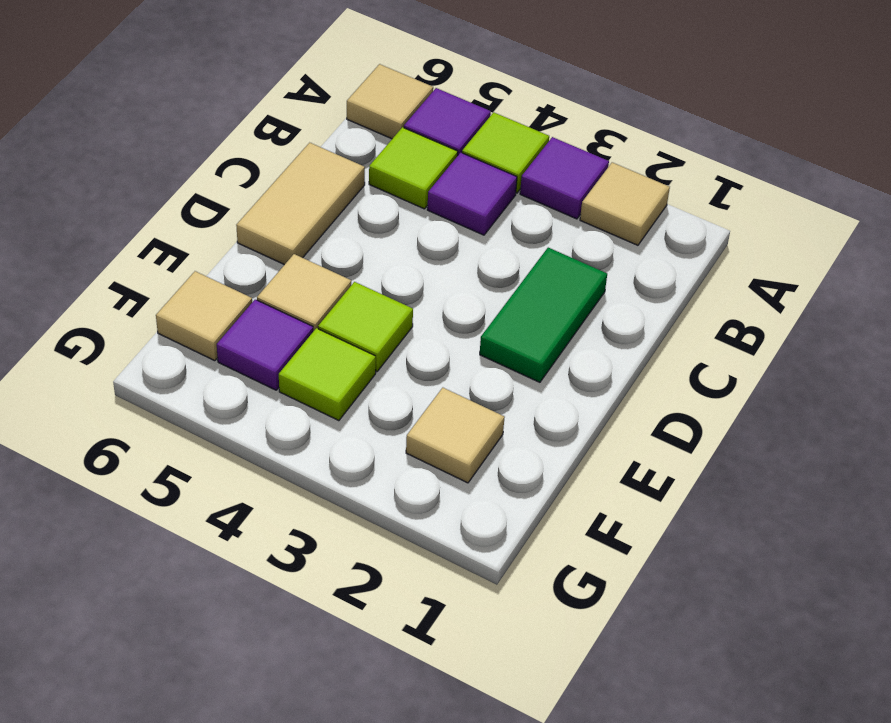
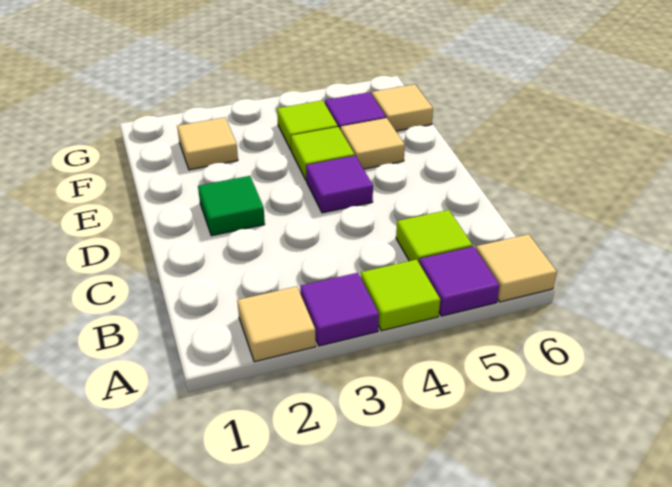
purple tile B4 level 1 -> purple tile D4 level 1
green tile C2:D2 level 1 -> green tile D2 level 1
tan tile C6:D6 level 1 -> none

